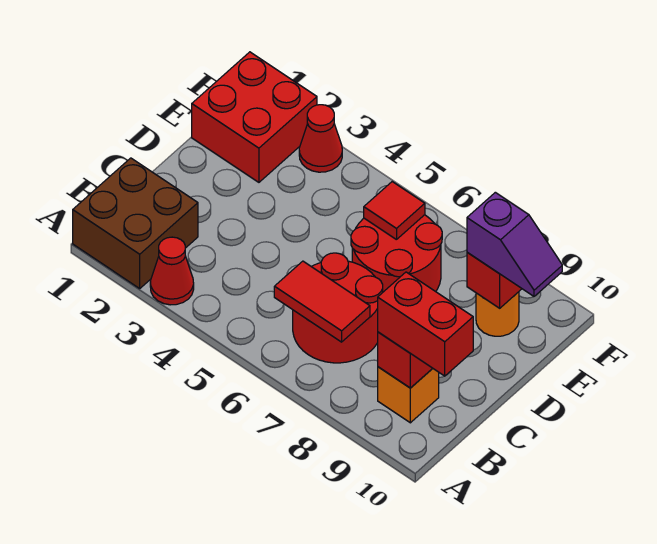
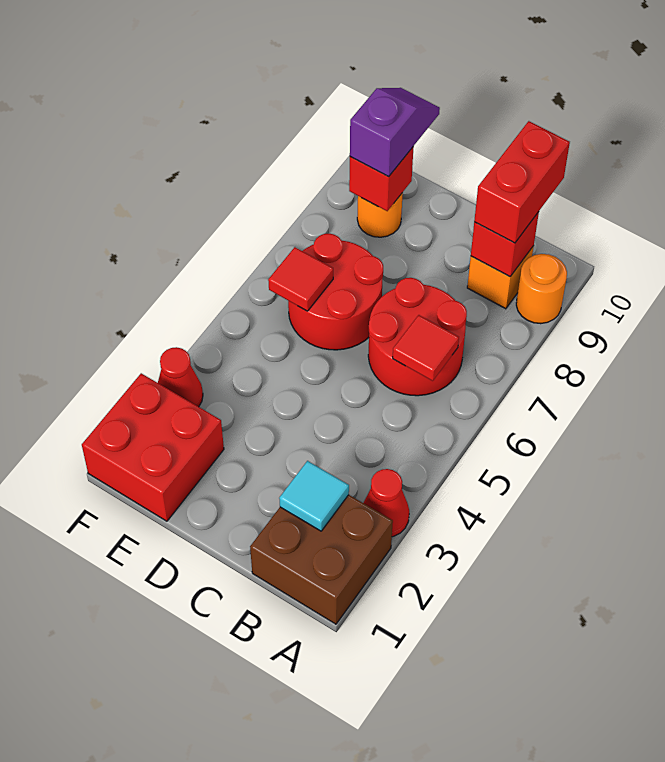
none -> orange round brick A9 level 1
none -> cyan tile B2 level 2
red tile B6:B7 level 2 -> red tile B6 level 2

